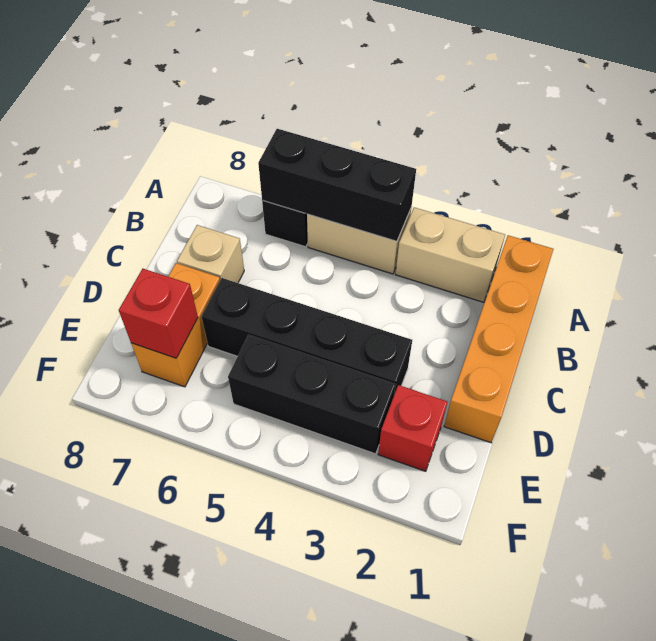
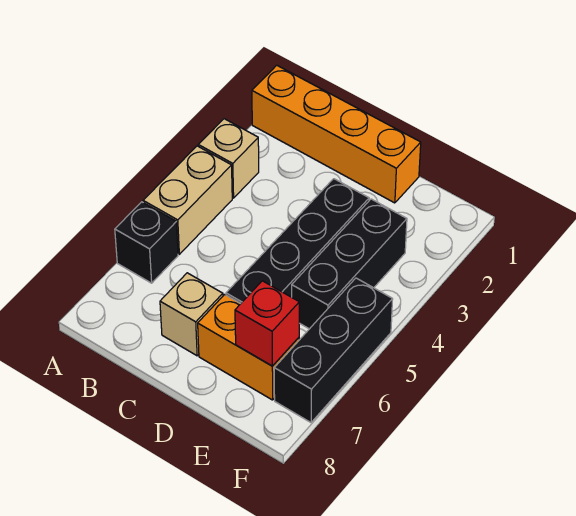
tan brick A2:A3 level 1 -> tan brick A3 level 1
black brick A4:A6 level 2 -> black brick F5:F7 level 1
red brick E2 level 1 -> none

